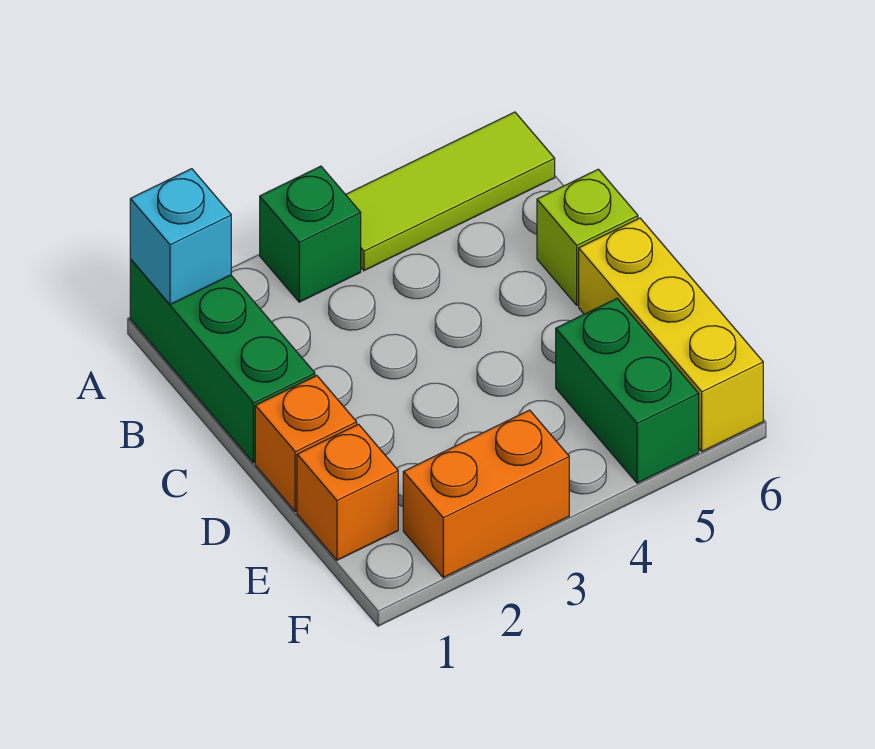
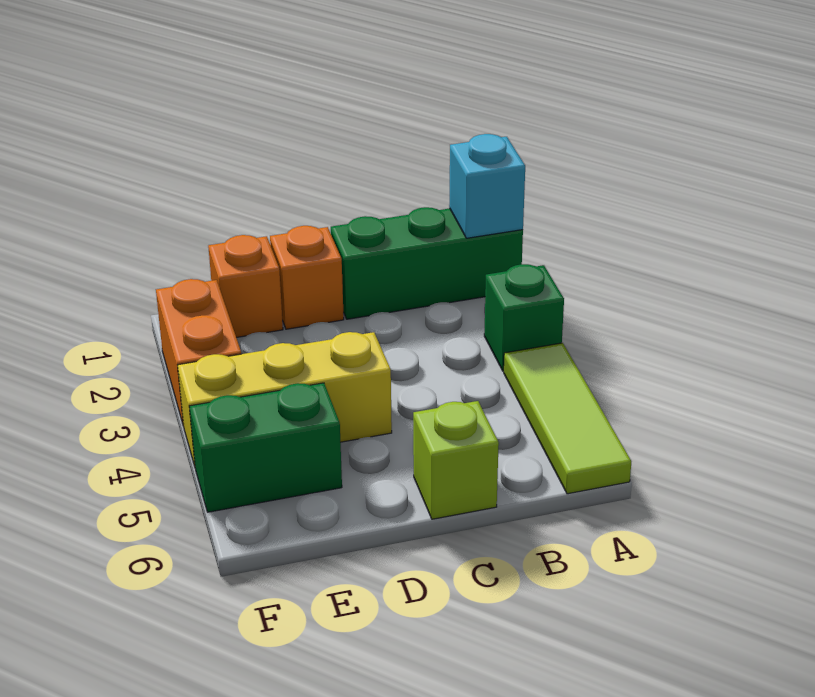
yellow brick D6:F6 level 1 -> yellow brick D4:F4 level 1

